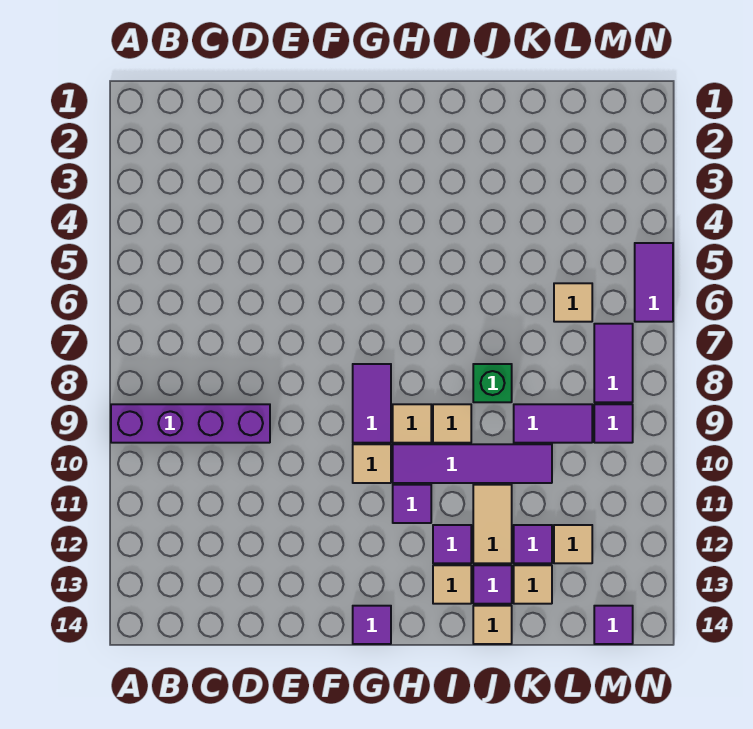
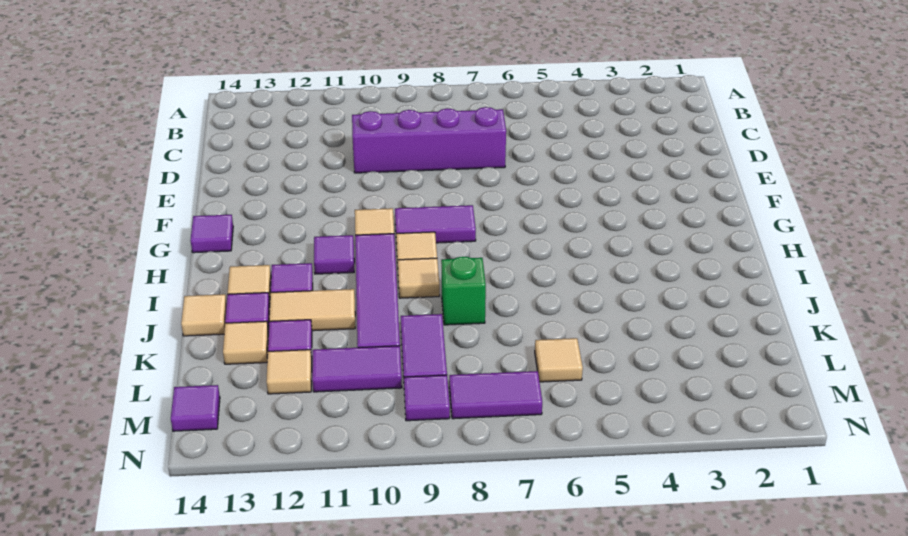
purple brick A9:D9 level 1 -> purple brick D7:D10 level 1
purple tile N5:N6 level 1 -> purple tile L10:L11 level 1

